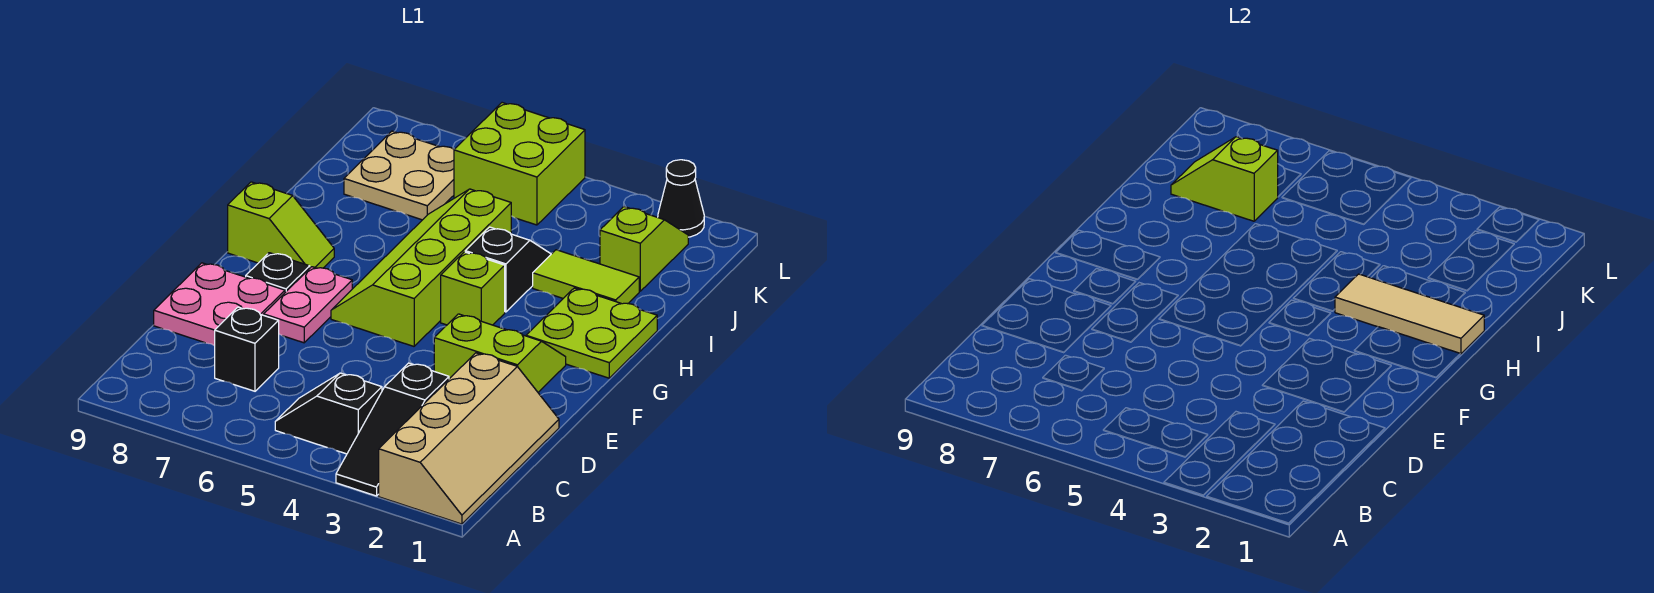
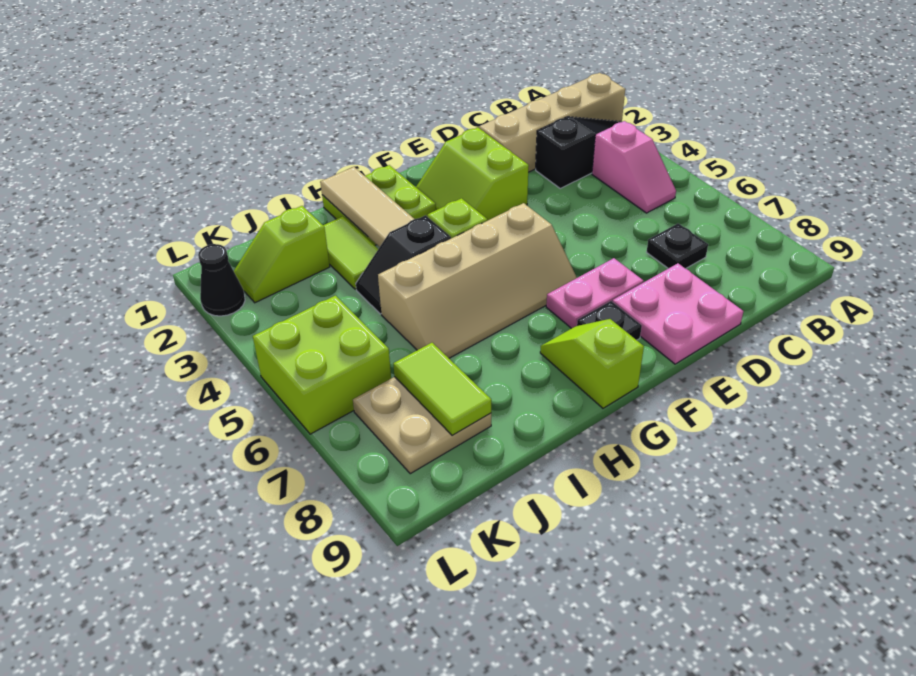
black slope B4:B5 level 1 top 4 -> pink slope B4:B5 level 1 top 4
black brick C7 level 1 -> black plate C7 level 1
lime slope F5:I6 level 1 top 5 -> tan slope F5:I6 level 1 top 5
lime slope J7:J8 level 2 top 7 -> lime tile J7:J8 level 2

